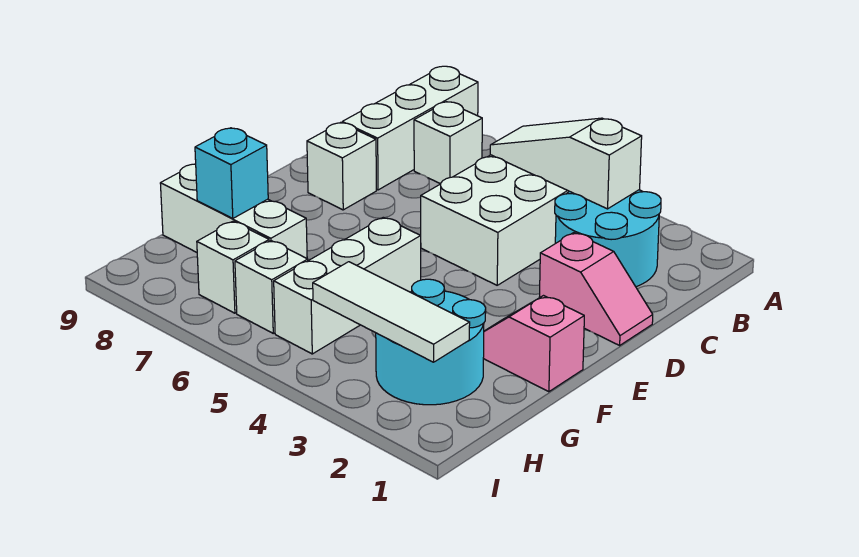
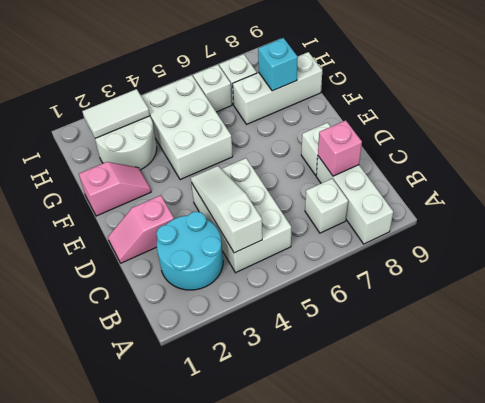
white slope B3:B5 level 2 top 3 -> white slope B4:D4 level 2 top B
none -> pink brick C8 level 2
white brick F5:H5 level 1 -> white brick F4:H5 level 1
cyan round brick G2:H3 level 1 -> white round brick G2:H3 level 1
white tile H2:H4 level 2 -> white tile H2:H3 level 2

